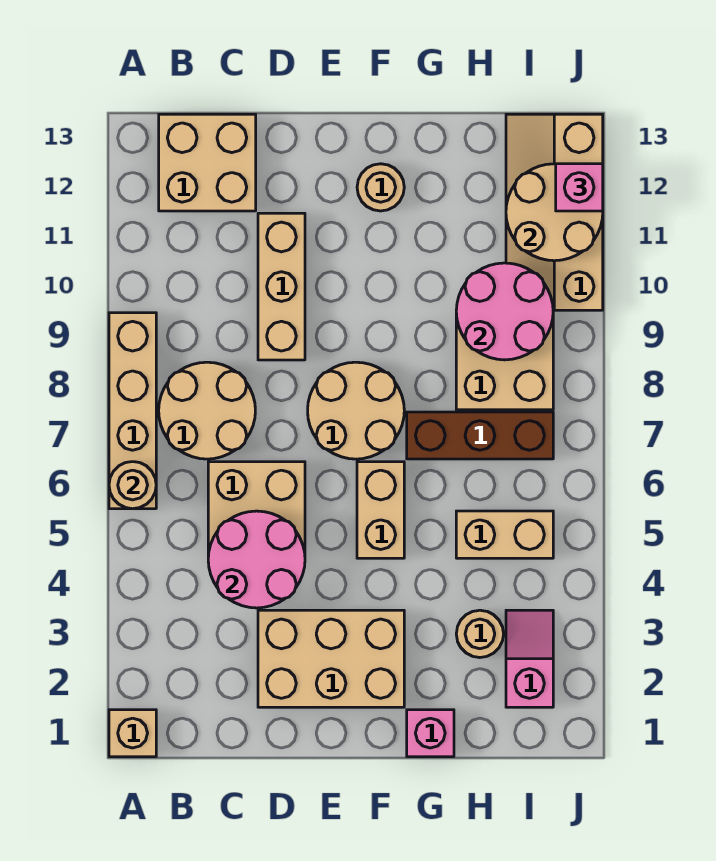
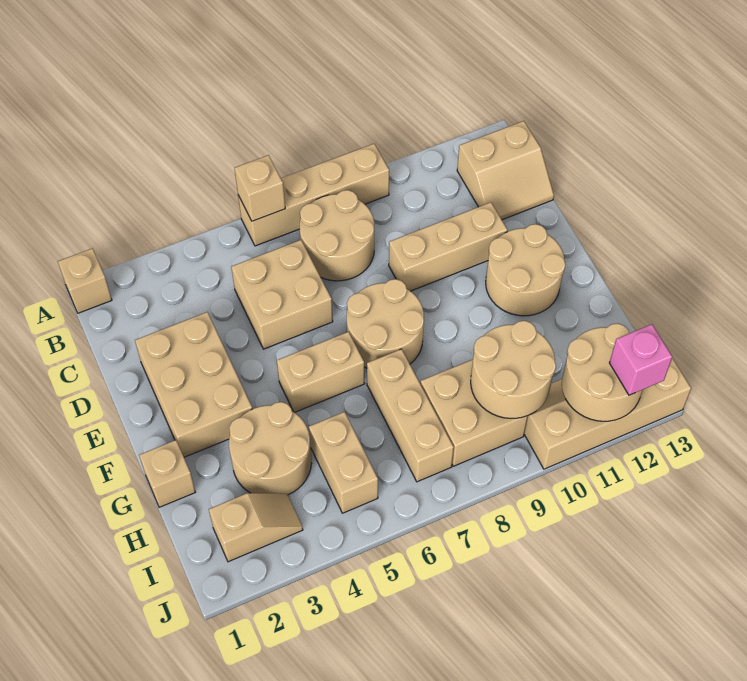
tan round brick A6 level 2 -> tan brick A6 level 2
tan brick B12:C13 level 1 -> tan slope B12:C13 level 1 top B
pink round brick C4:D5 level 2 -> none
tan round brick F12 level 1 -> tan round brick E11:F12 level 1
pink brick G1 level 1 -> tan brick G1 level 1
brown brick G7:I7 level 1 -> tan brick G7:I7 level 1
tan round brick H3 level 1 -> tan round brick G3:H4 level 1
pink round brick H9:I10 level 2 -> tan round brick H9:I10 level 2
pink slope I2:I3 level 1 top 2 -> tan slope I2:I3 level 1 top 2

